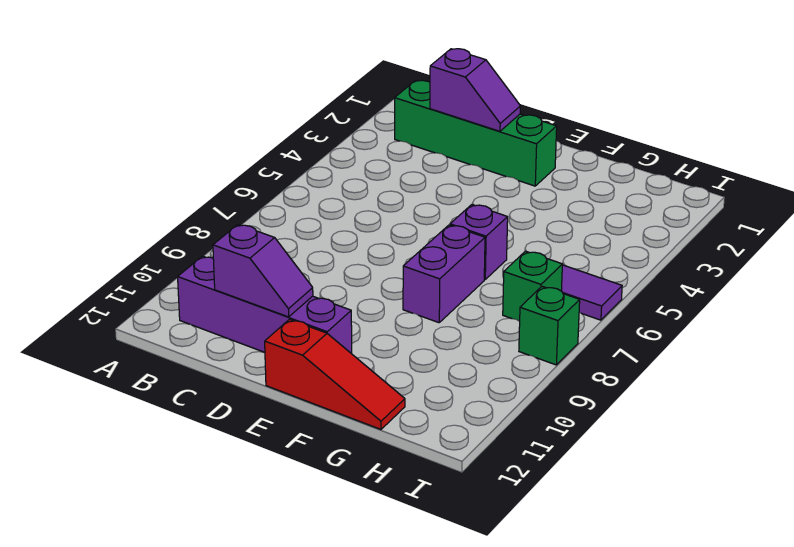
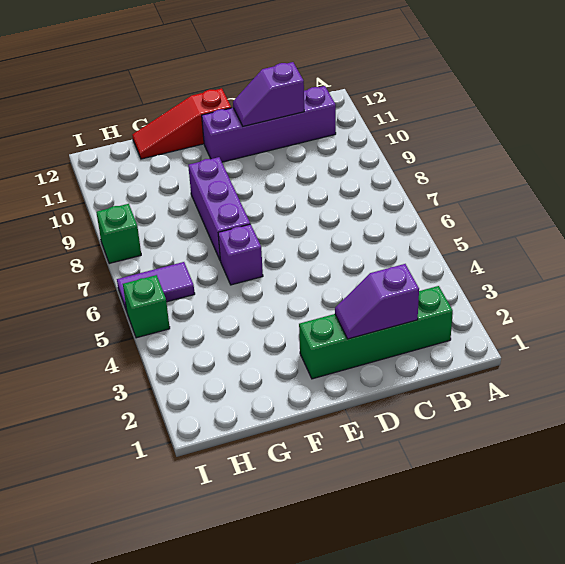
purple brick F7:F8 level 1 -> purple brick F7:F9 level 1
green brick H7 level 1 -> green brick I5 level 1

